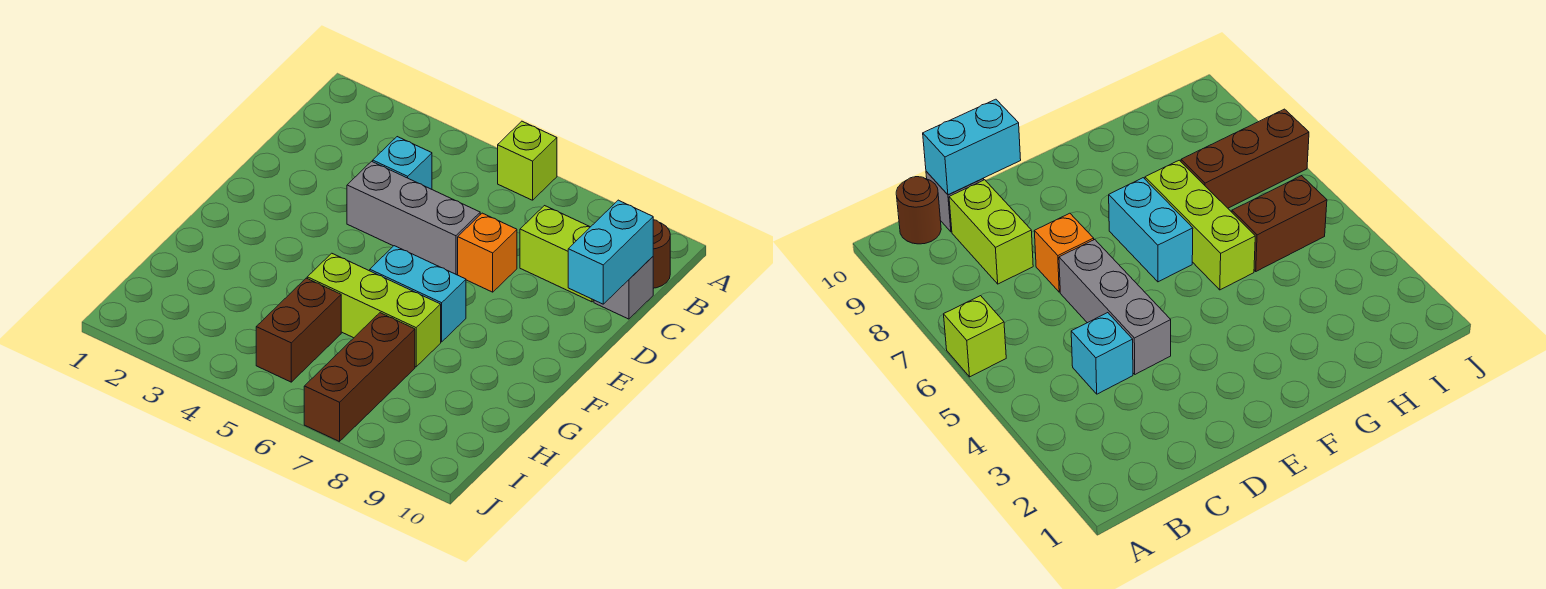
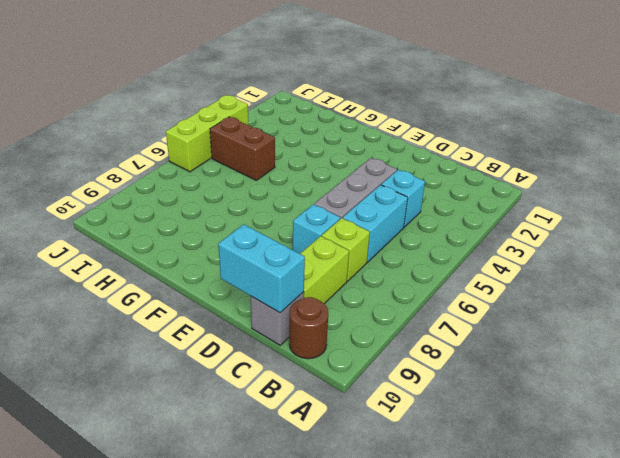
lime brick A6 level 1 -> lime brick C7 level 1
orange brick D7 level 1 -> cyan brick D7 level 1
cyan brick F6:F7 level 1 -> cyan brick C5:C6 level 1
lime brick G5:G7 level 1 -> lime brick J4:J6 level 1
brown brick H7:J7 level 1 -> none

